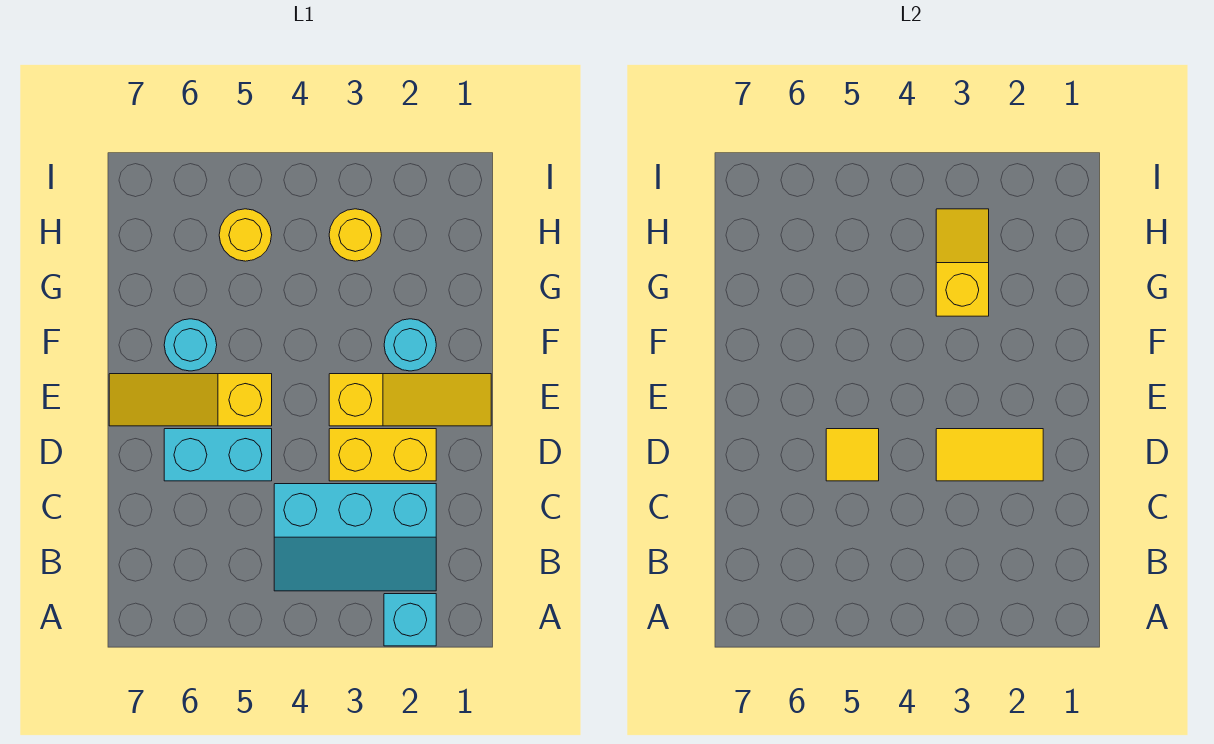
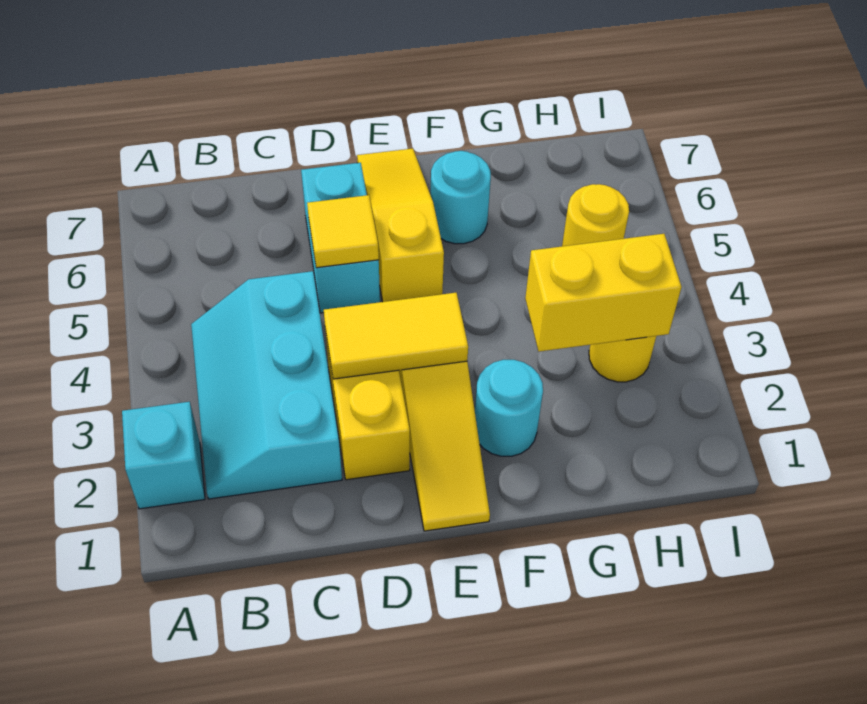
yellow tile D2:D3 level 2 -> yellow tile D3:E3 level 2
yellow slope G3:H3 level 2 top G -> yellow brick G3:H3 level 2

